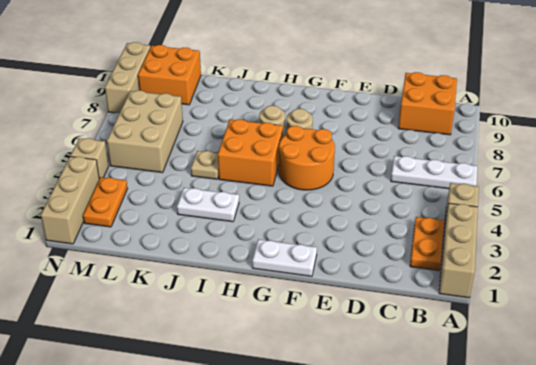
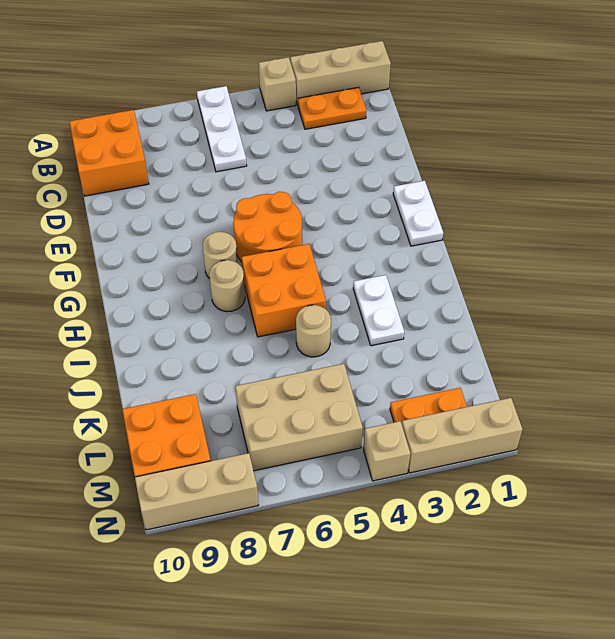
tan plate J5 level 1 -> tan round brick J5 level 1

